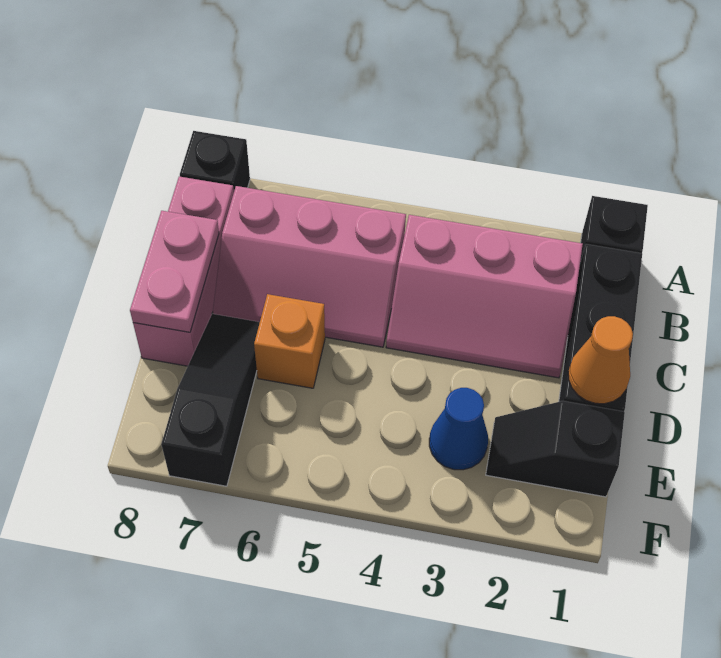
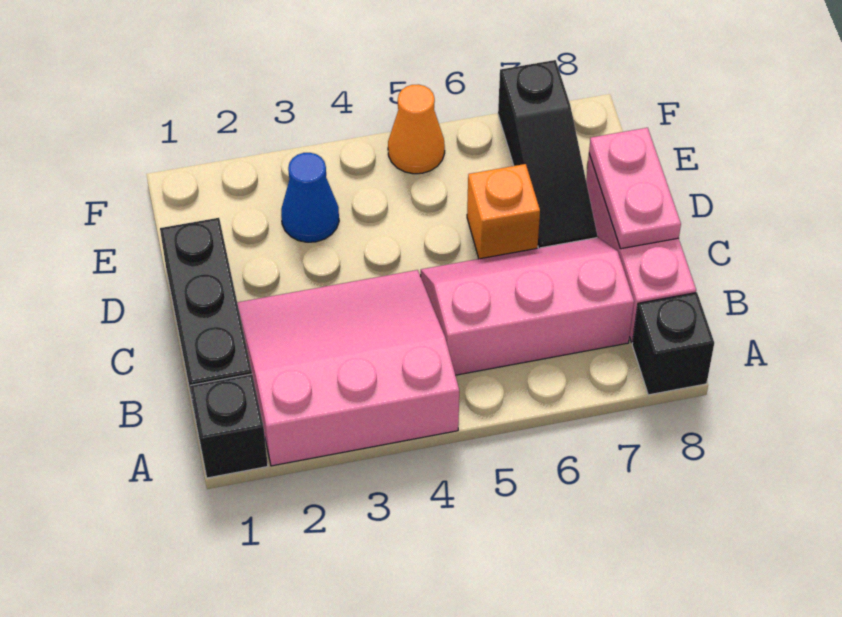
pink slope B2:C4 level 1 top B -> pink slope A2:C4 level 1 top A
orange cone D1 level 2 -> orange cone F5 level 1
black slope E1:E2 level 1 top 1 -> none

